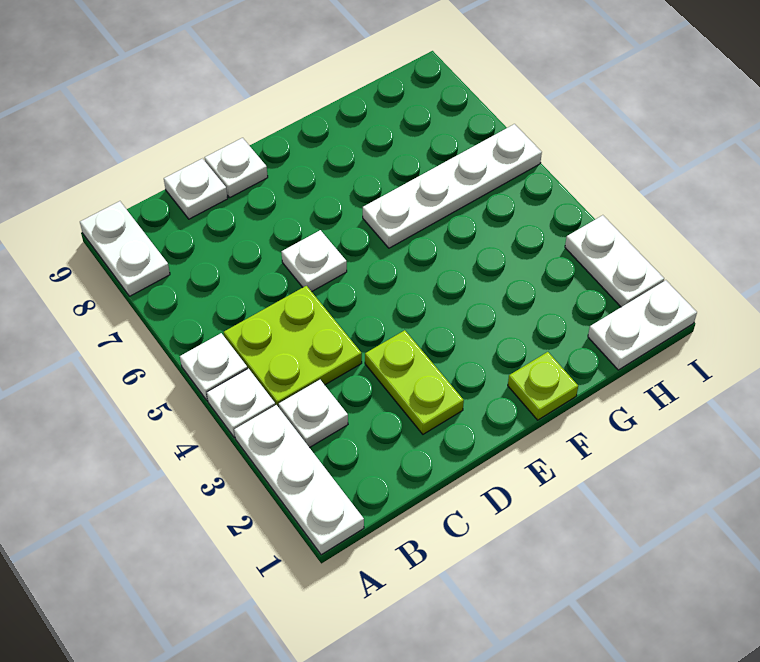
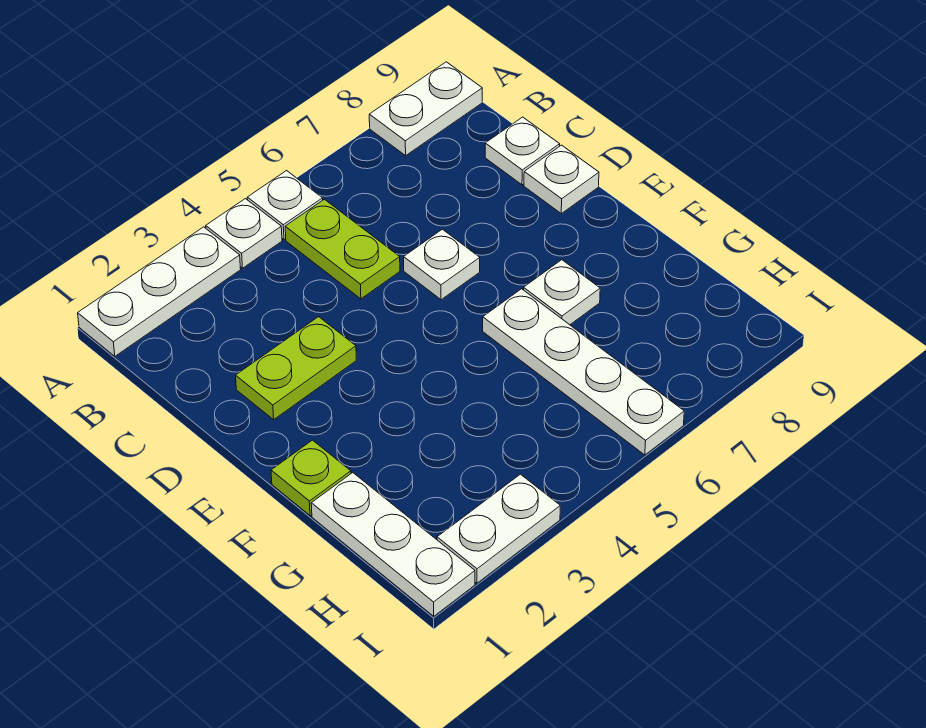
white plate B3 level 1 -> white plate F7 level 1
lime plate B4:C5 level 1 -> lime plate B5:C5 level 1
white plate H1:I1 level 1 -> white plate G1:I1 level 1

